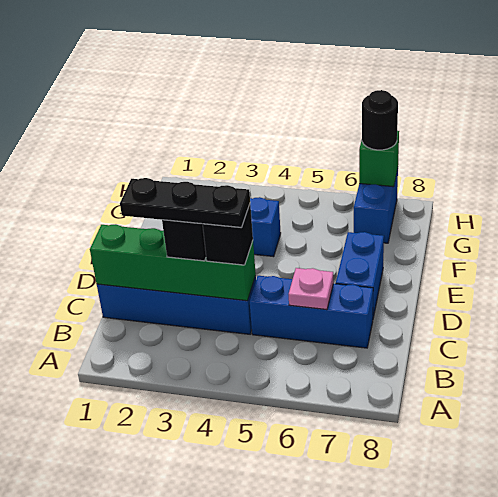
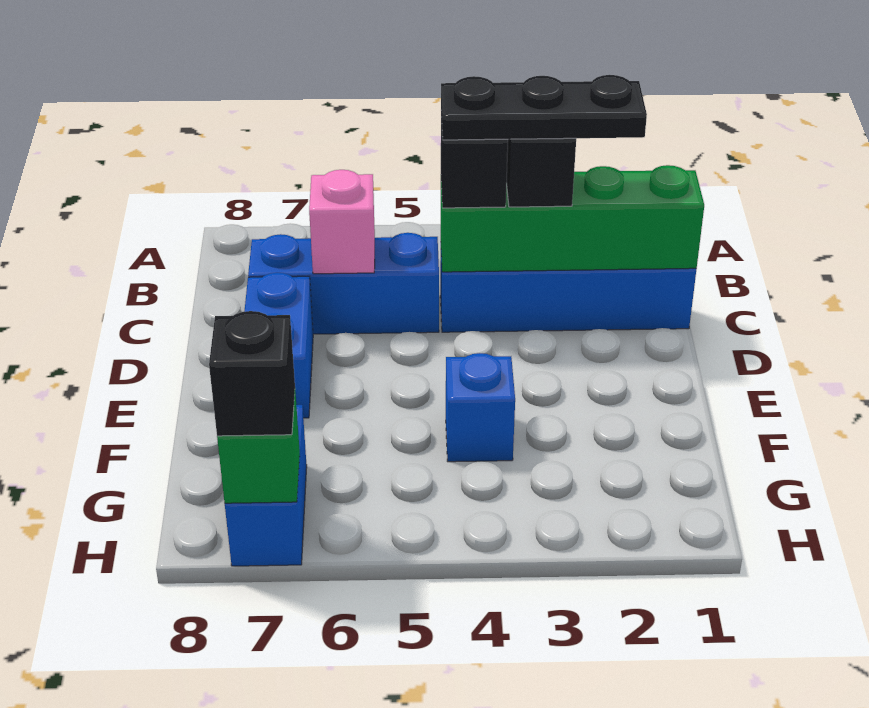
pink plate C6 level 2 -> pink brick C6 level 2
black round brick H7 level 3 -> black brick H7 level 3

